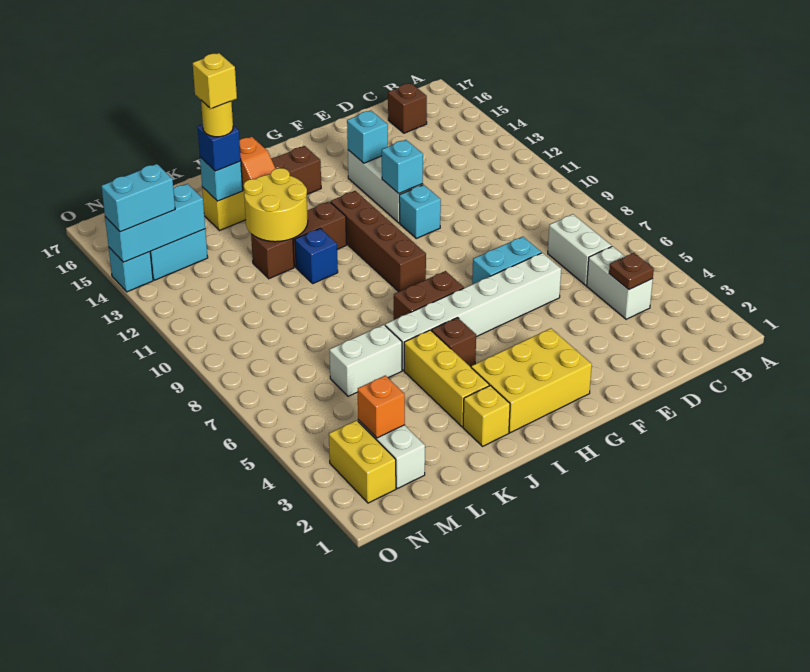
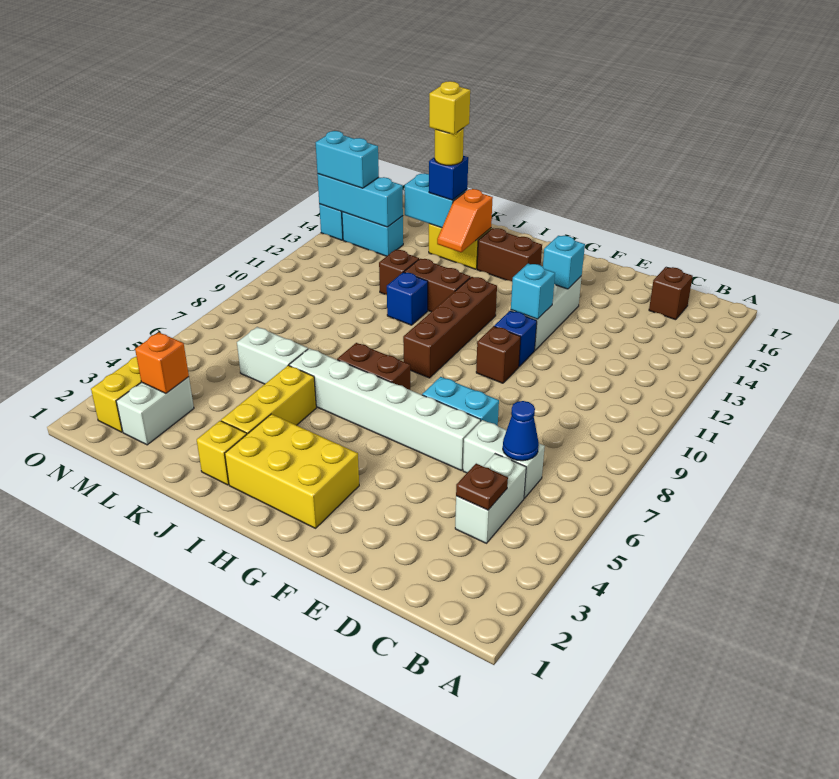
white brick C6:C7 level 1 -> white brick C6:D6 level 1
none -> blue cone C6 level 2
cyan brick F11 level 1 -> blue brick F11 level 1
brown brick I5 level 1 -> brown brick F10 level 1
yellow round brick J12:K13 level 2 -> none
cyan brick K15 level 2 -> cyan brick K15:L15 level 2

